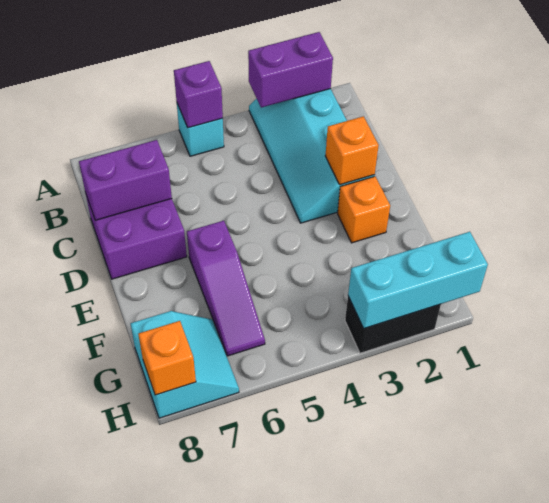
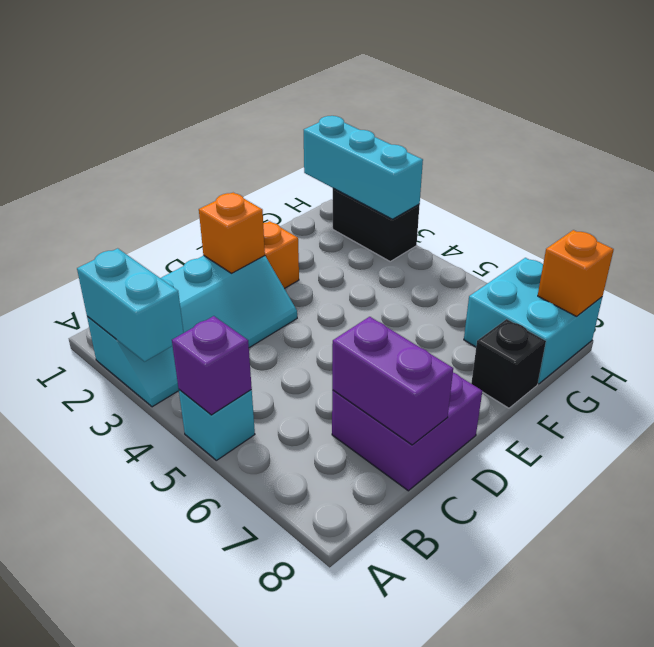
purple brick A2:A3 level 2 -> cyan brick A2:A3 level 2
purple slope E6:G6 level 1 top E -> none
none -> black brick F8 level 1
cyan slope G7:H8 level 1 top 8 -> cyan brick G7:H8 level 1

